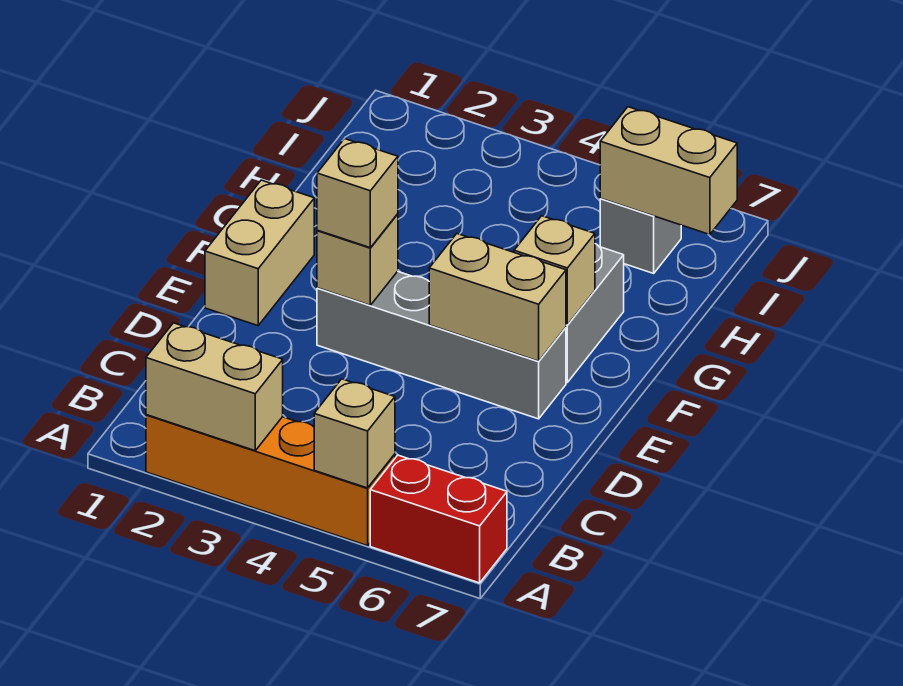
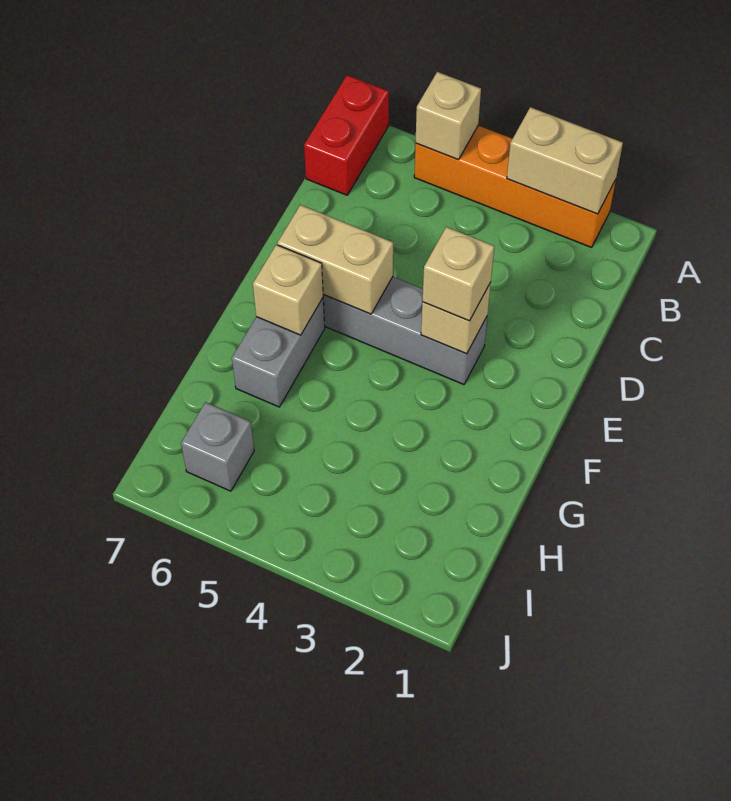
red brick A6:A7 level 1 -> red brick A7:B7 level 1
tan brick E1:F1 level 1 -> none
tan brick I6:I7 level 2 -> none

